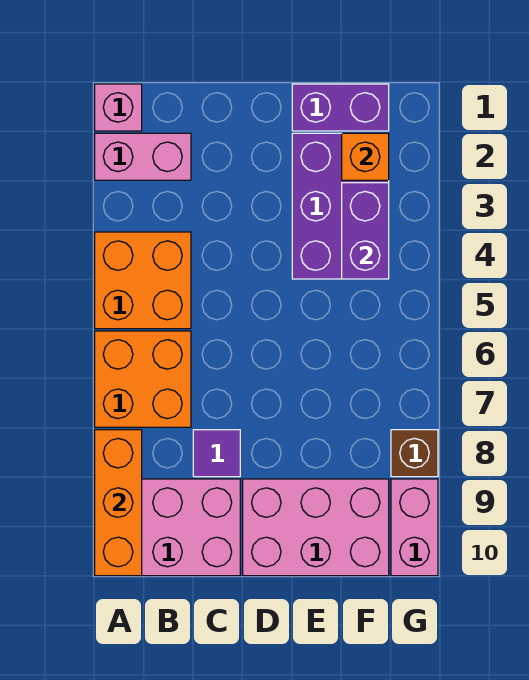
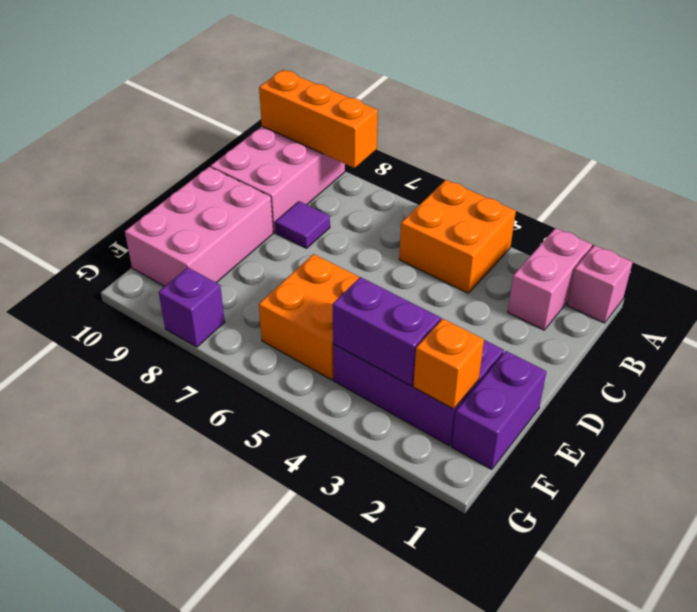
orange brick A6:B7 level 1 -> orange brick E5:F6 level 1
brown brick G8 level 1 -> purple brick G8 level 1
pink brick G9:G10 level 1 -> none

